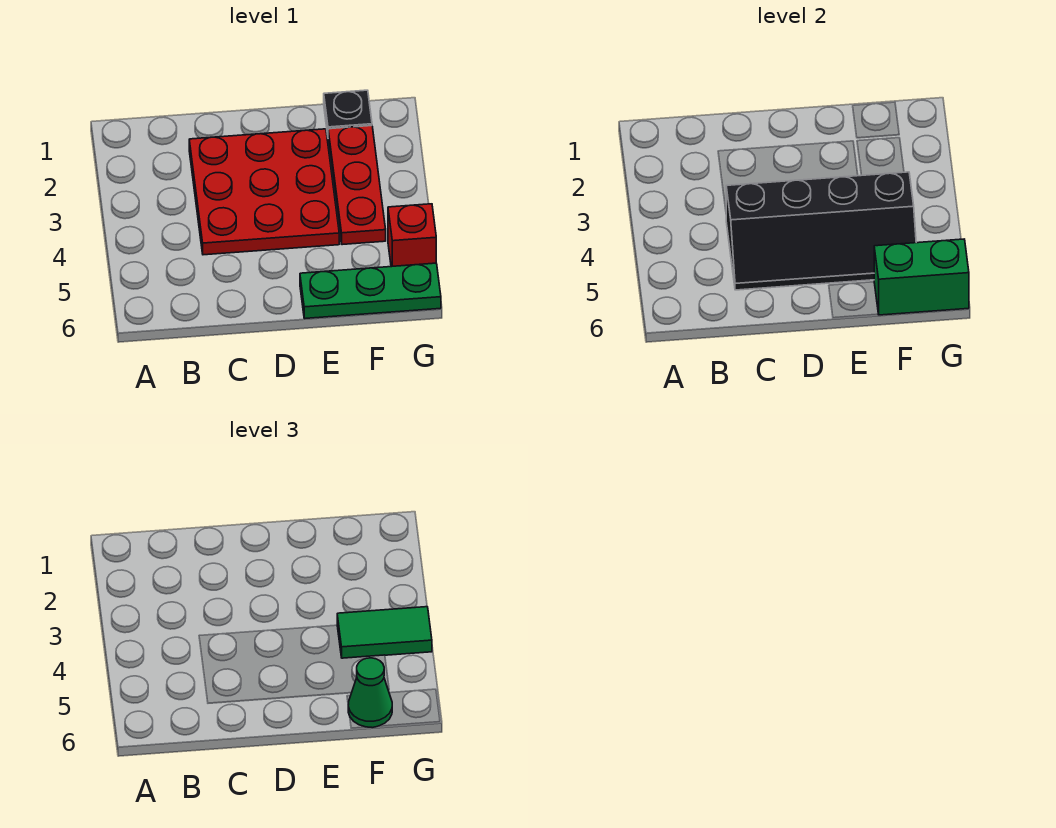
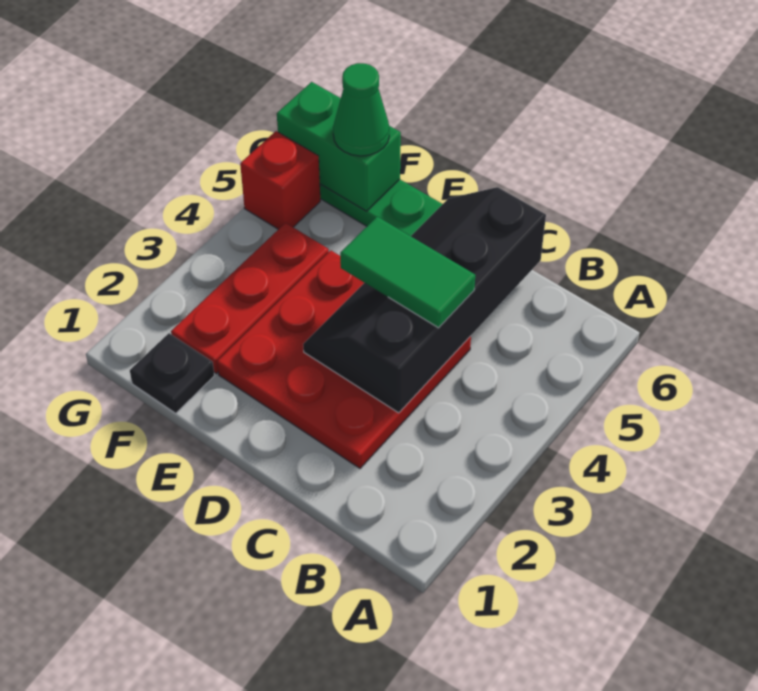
black slope C4:F5 level 2 top 4 -> black slope C3:D6 level 2 top C
green tile F4:G4 level 3 -> green tile C4:D4 level 3

